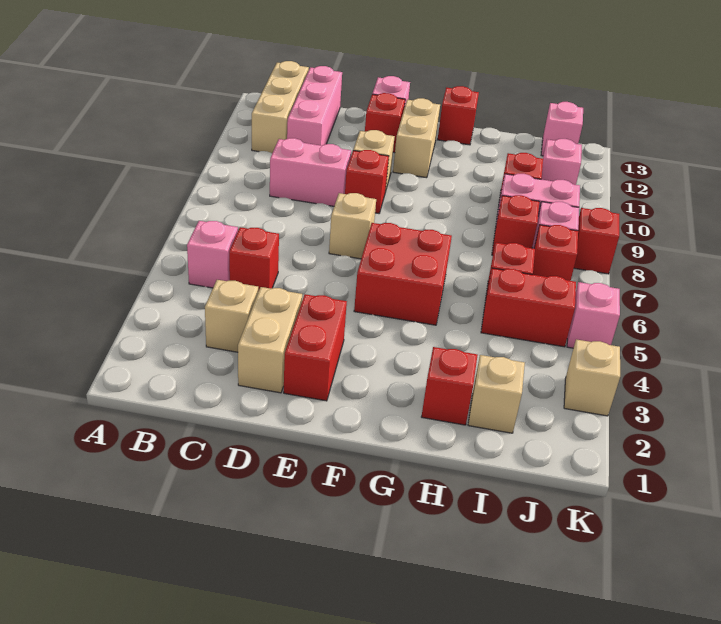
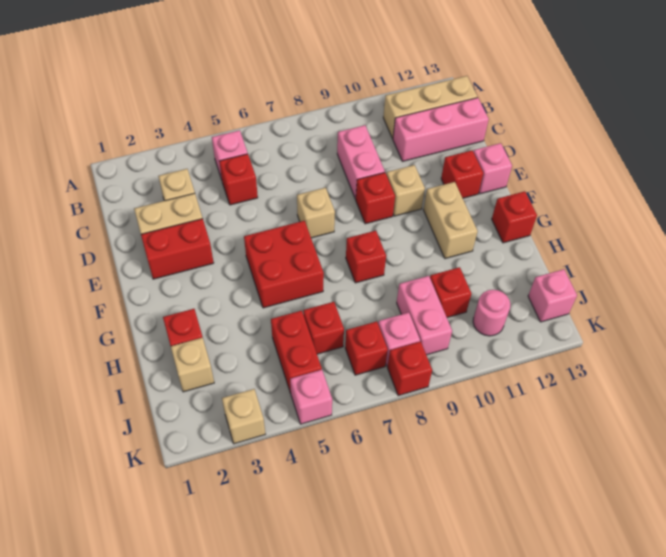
tan brick F11:F12 level 1 -> tan brick F11:G11 level 1
red brick I8 level 1 -> red brick G8 level 1
pink brick J11 level 1 -> pink round brick J11 level 1

